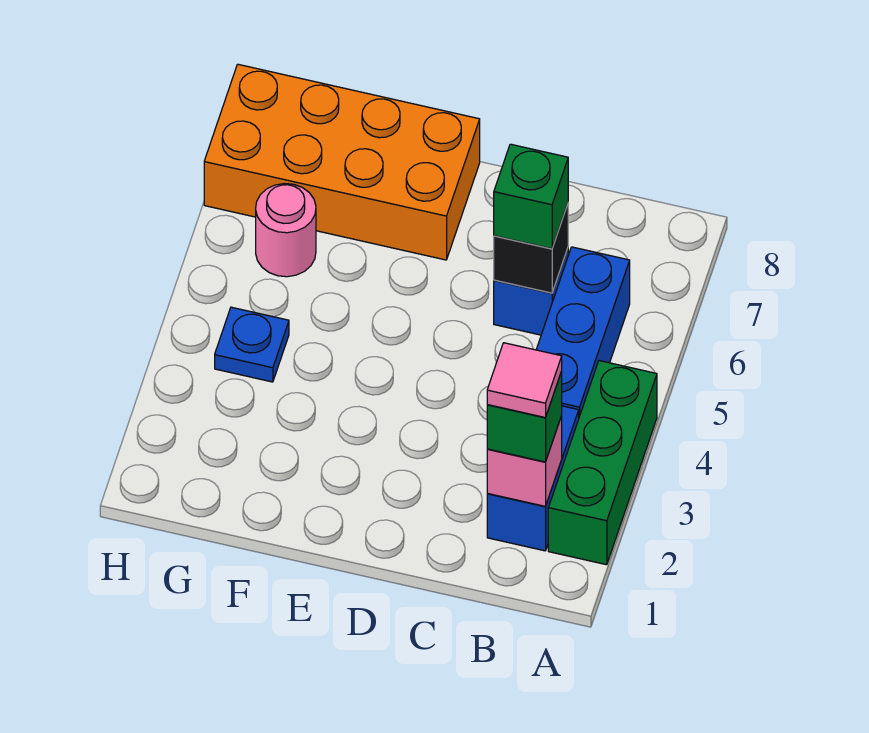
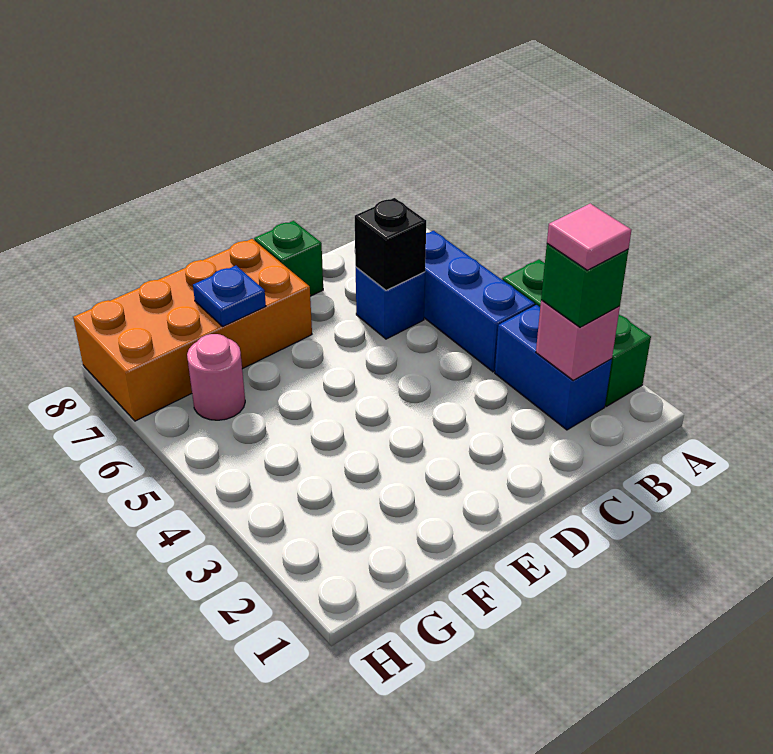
green brick C6 level 3 -> green brick D8 level 1
blue plate G4 level 1 -> blue plate F7 level 2

